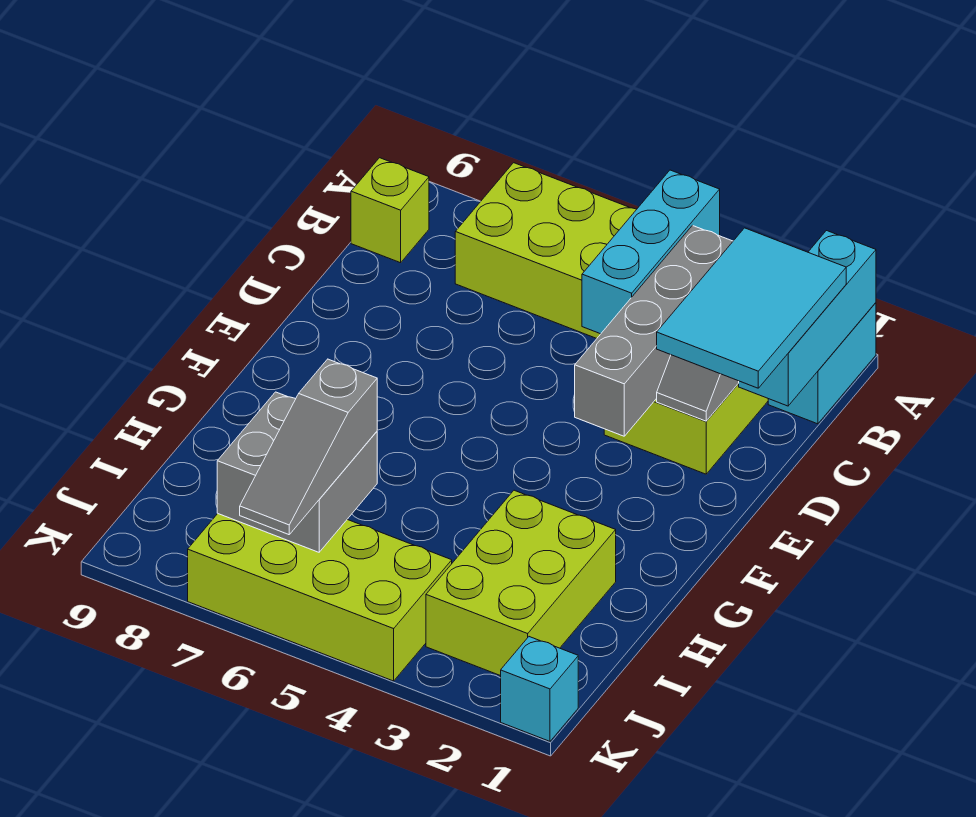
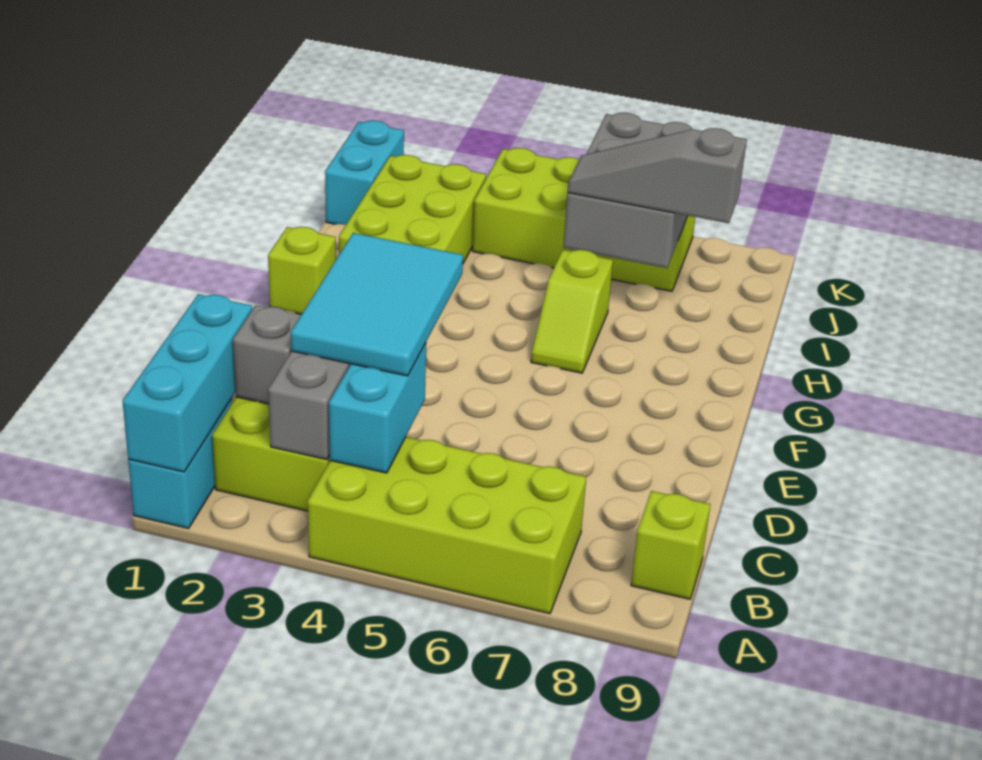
cyan brick A4:C4 level 2 -> cyan brick B4:C4 level 2
cyan tile B1:D2 level 3 -> cyan tile C3:E4 level 3
none -> lime brick G1 level 1
none -> lime slope G6:H6 level 1 top H
grey brick I6:J7 level 2 -> grey brick I6:K7 level 2
grey slope I6:K6 level 3 top I -> grey slope I6:I8 level 3 top 8
cyan brick K1 level 1 -> cyan brick J1:K1 level 1

